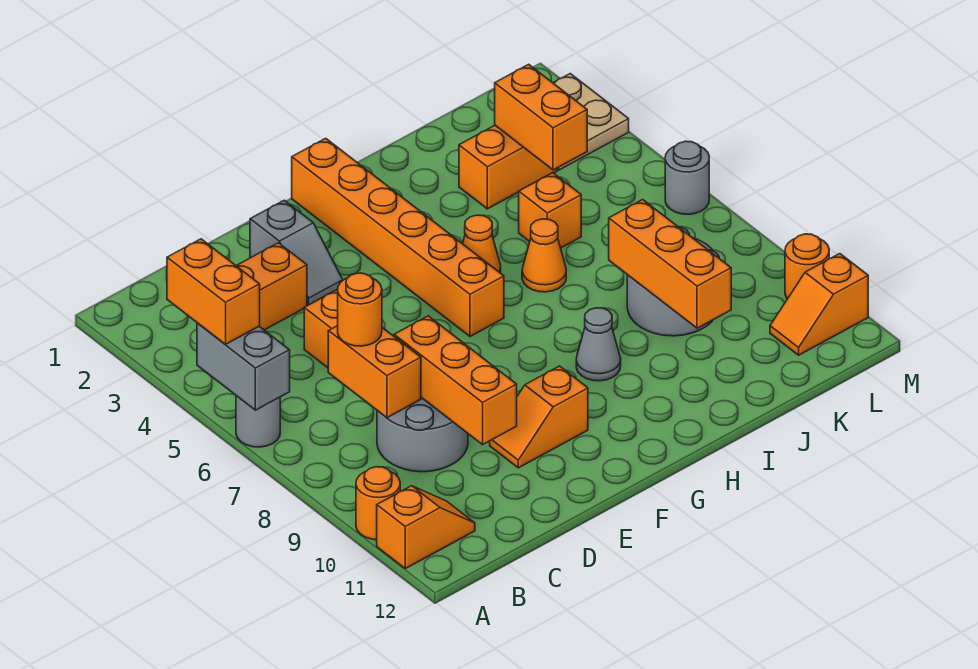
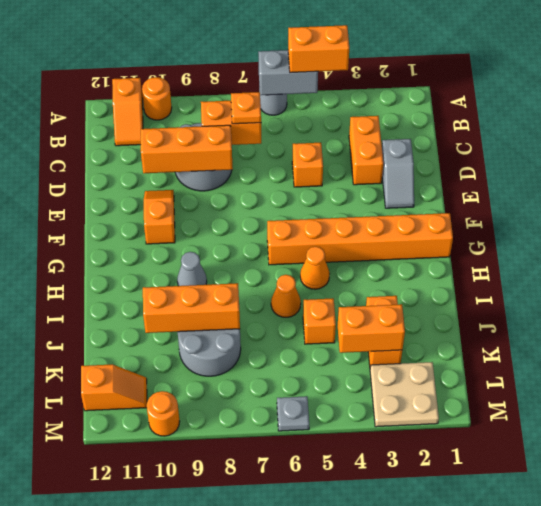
orange round brick C7 level 3 -> orange plate C7 level 3
grey slope E2:E3 level 1 top 2 -> grey slope D2:E2 level 1 top D
orange slope L11:M11 level 1 top M -> orange slope L11:L12 level 1 top 12
grey round brick M6 level 1 -> grey plate M6 level 1

